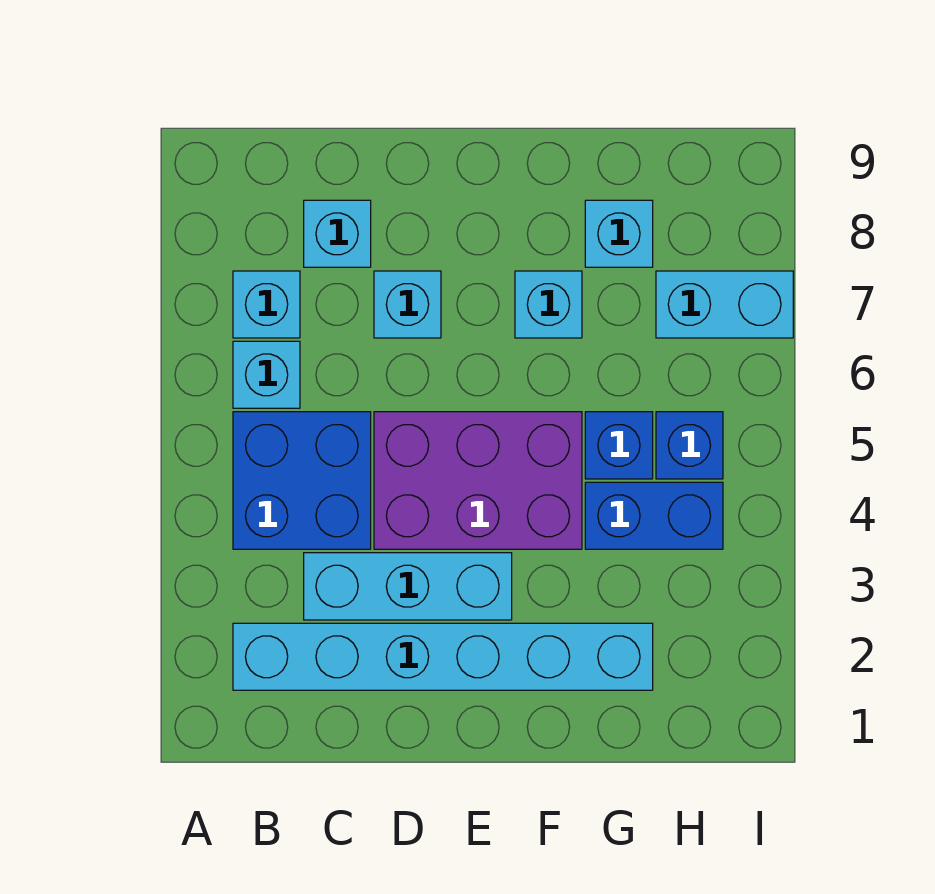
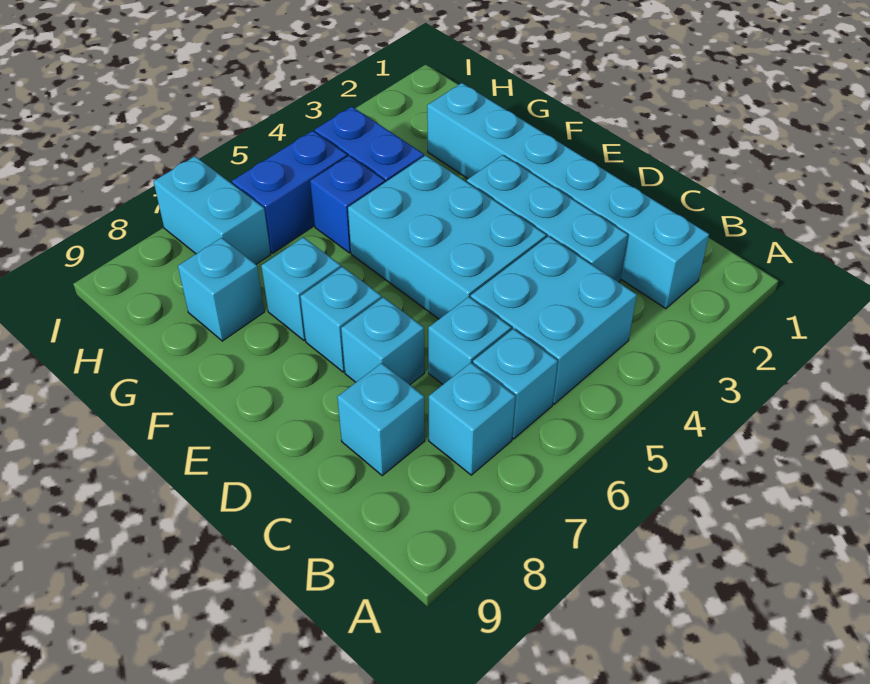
blue brick B4:C5 level 1 -> cyan brick B4:C5 level 1
none -> cyan brick C6 level 1
purple brick D4:F5 level 1 -> cyan brick D4:F5 level 1
none -> cyan brick E7 level 1
blue brick H5 level 1 -> blue brick H5:H6 level 1

